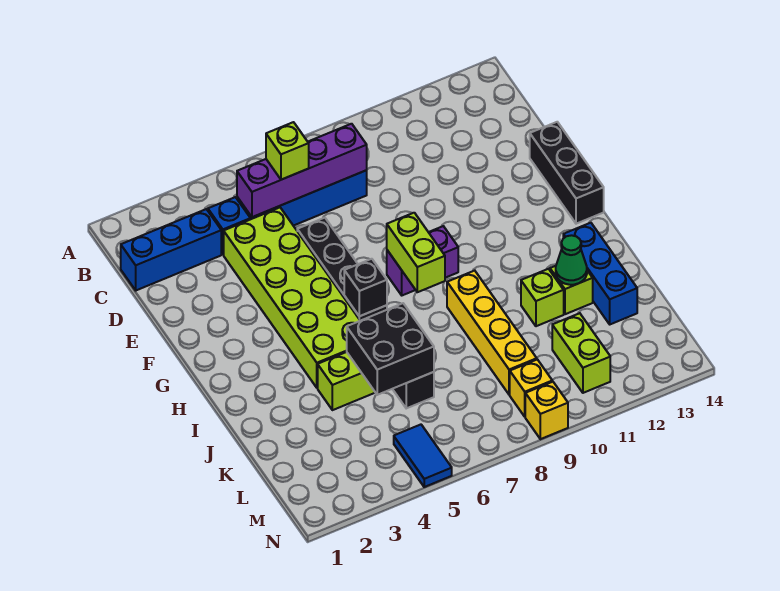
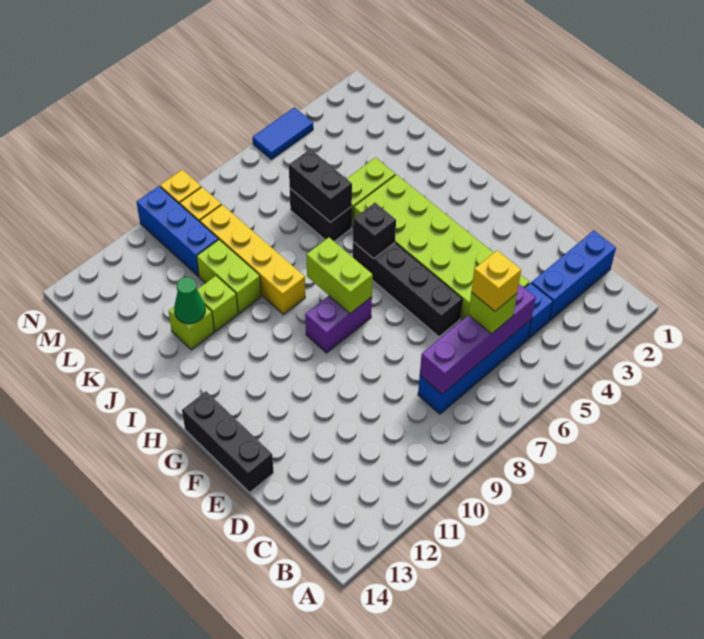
none -> yellow brick C6 level 4
blue brick I13:K13 level 1 -> blue brick L10:N10 level 1
black brick J5:K6 level 2 -> black brick J6:K6 level 2
lime brick L11:M11 level 1 -> lime brick J10:K10 level 1
blue tile M5:N5 level 1 -> blue tile N4:N5 level 1

